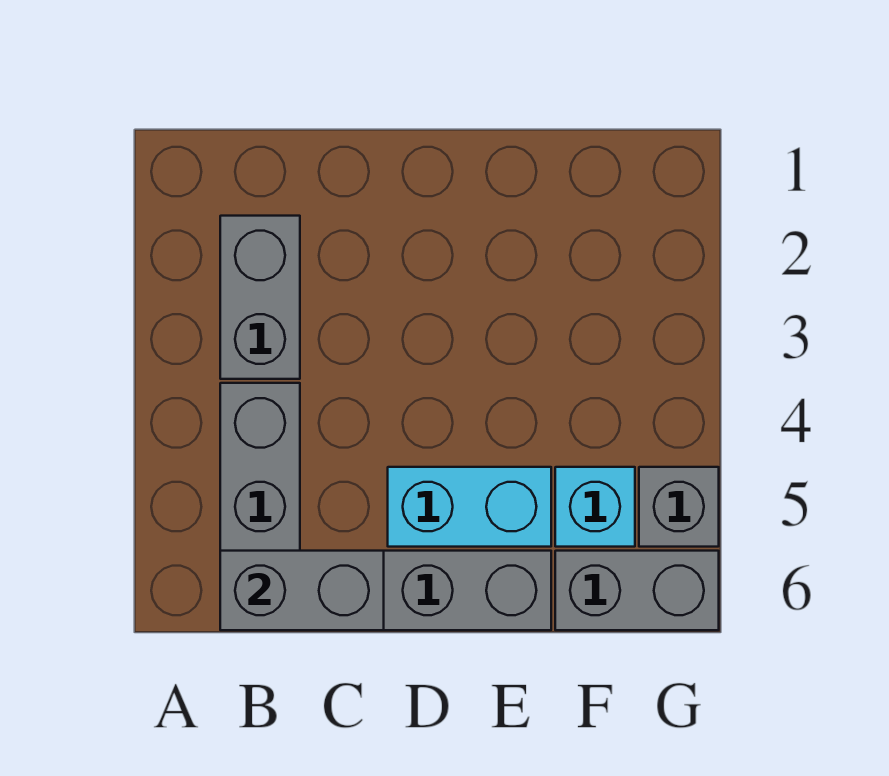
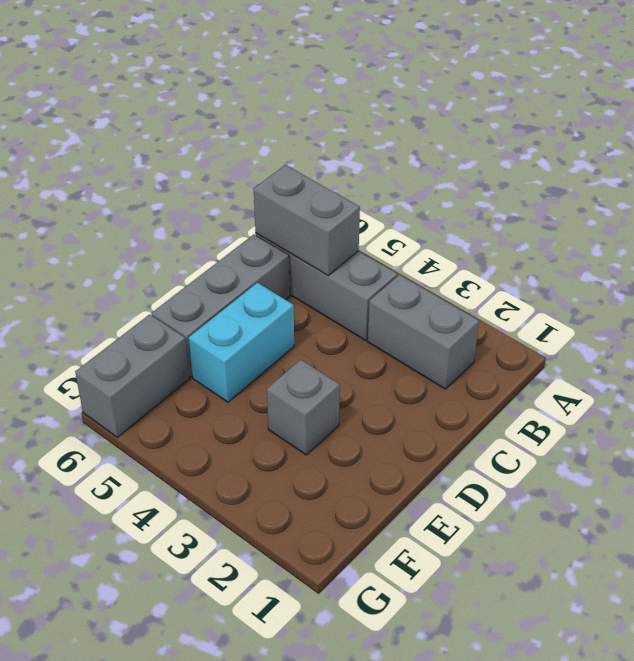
grey brick B6:C6 level 2 -> grey brick B5:B6 level 2
cyan brick F5 level 1 -> none
grey brick G5 level 1 -> grey brick E3 level 1

